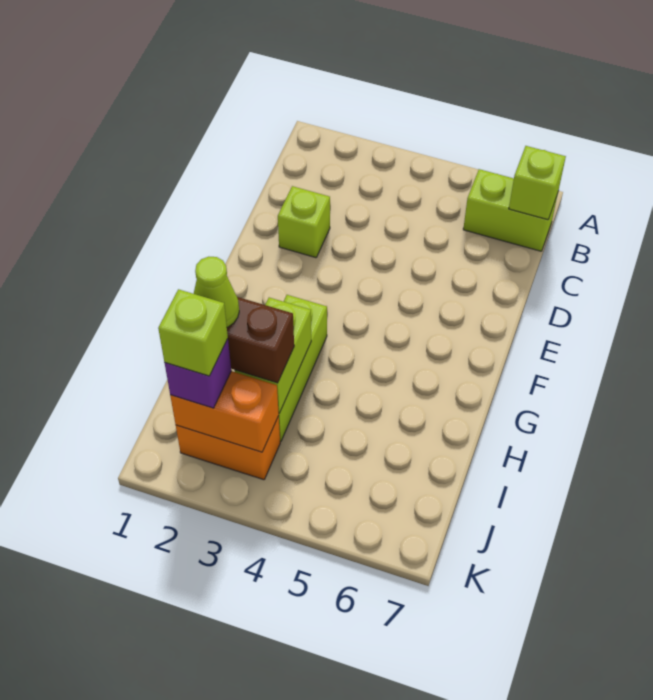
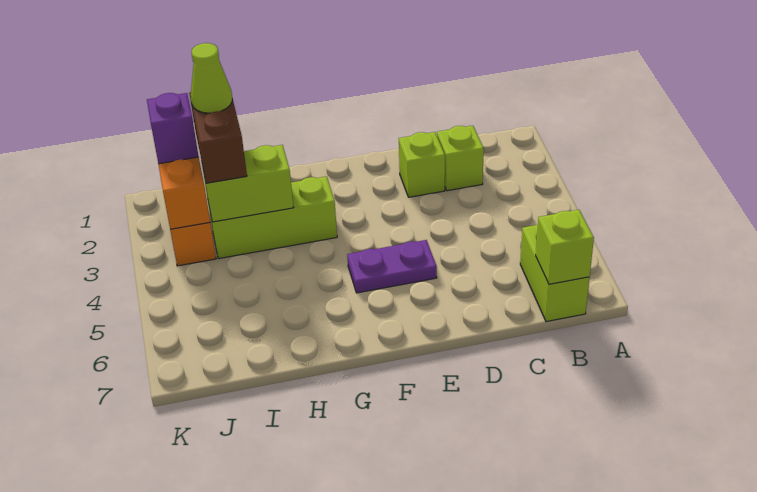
none -> purple plate E5:F5 level 1
lime brick J2 level 4 -> lime brick C2 level 1

